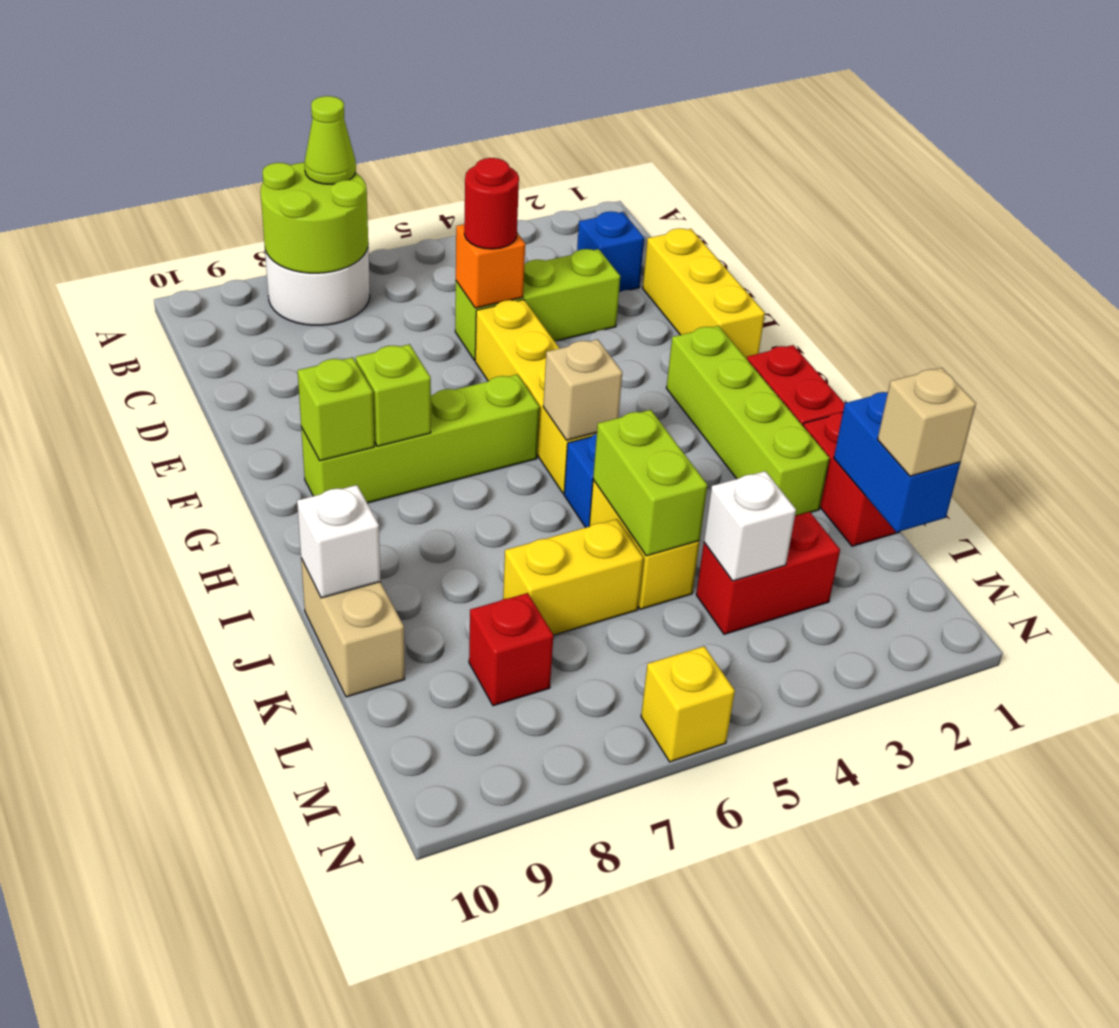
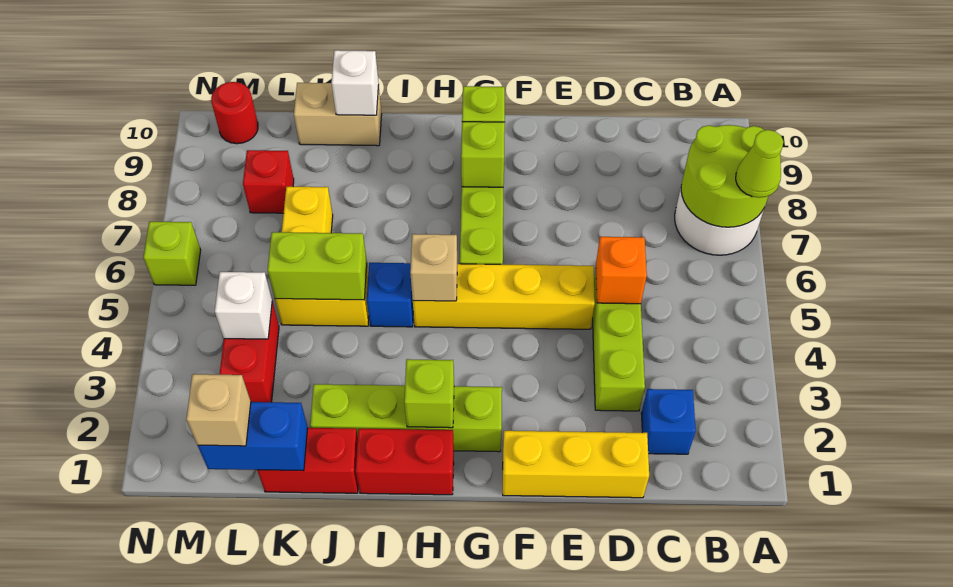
red round brick D5 level 3 -> red round brick M10 level 1
none -> lime brick H2 level 2
yellow brick N6 level 1 -> lime brick N6 level 1

